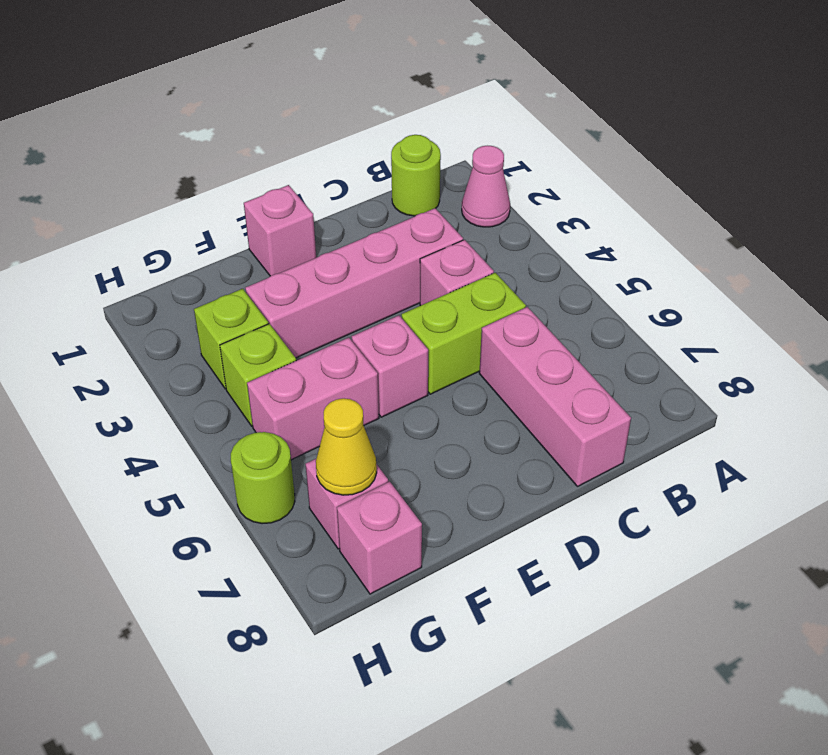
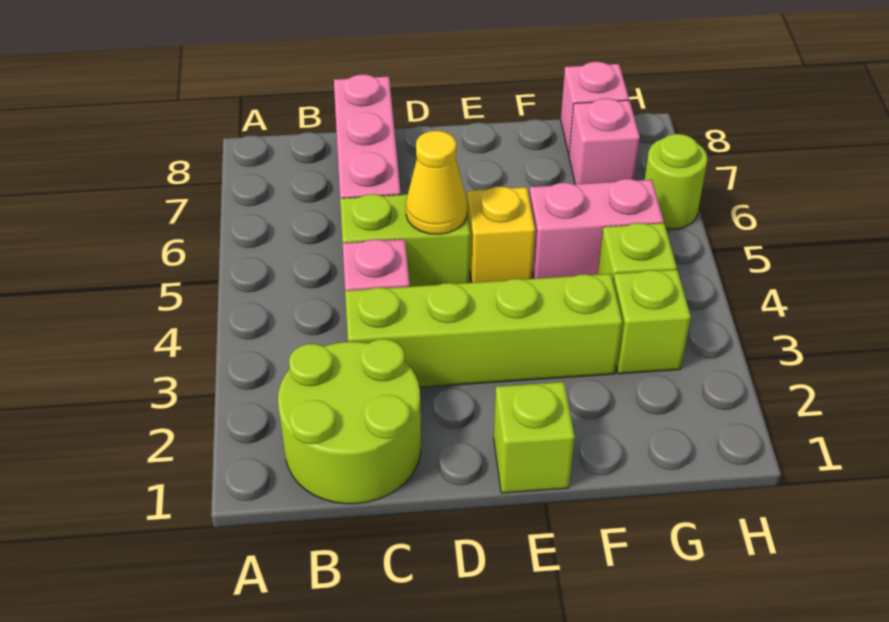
pink cone A2 level 1 -> none
lime round brick B1 level 1 -> lime round brick B1:C2 level 1
pink brick C3:F3 level 1 -> lime brick C3:F3 level 1
pink brick E1 level 1 -> lime brick E1 level 1
pink brick E5 level 1 -> yellow brick E5 level 1
yellow cone G7 level 2 -> yellow cone D5 level 2

